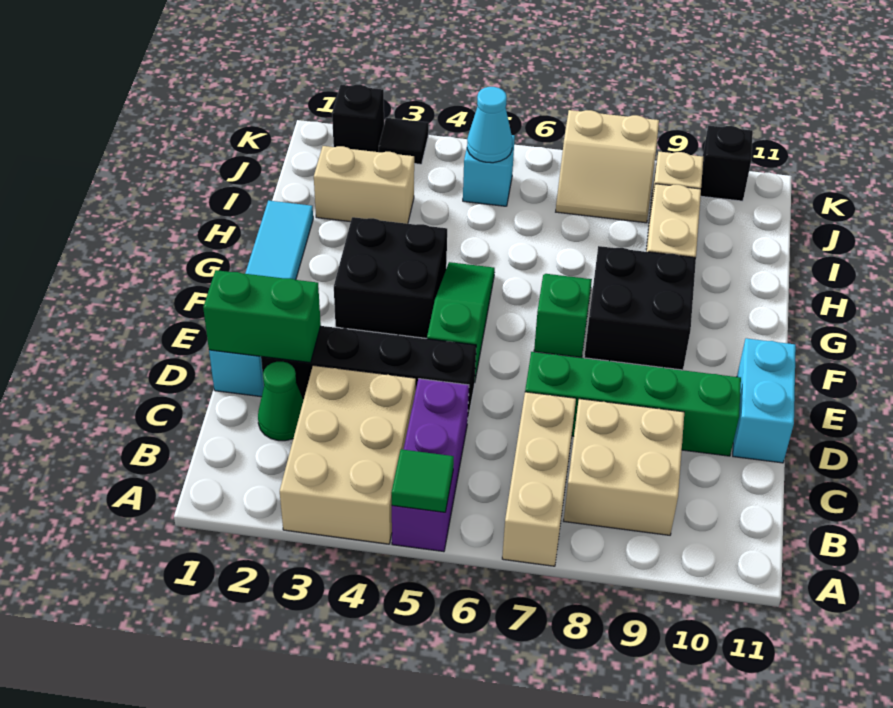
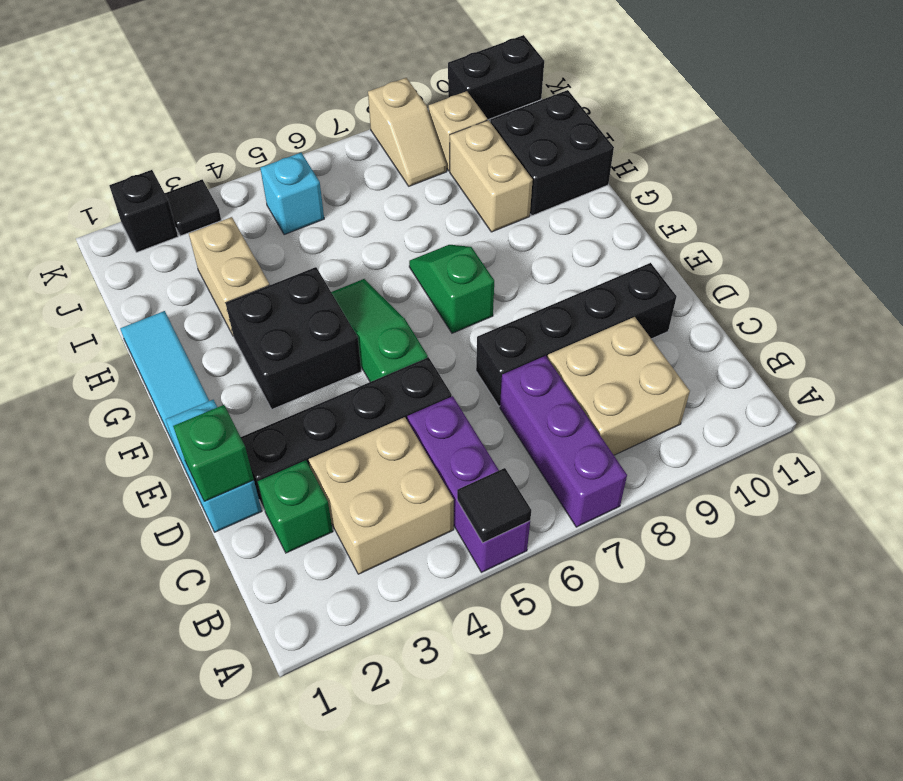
tan brick A3:C4 level 1 -> tan brick B3:C4 level 1
green tile A5 level 2 -> black tile A5 level 2
tan brick A7:C7 level 1 -> purple brick A7:C7 level 1
green cone C2 level 1 -> green brick C2 level 1
green brick D1:D2 level 2 -> green brick D1 level 2
green brick D7:D10 level 1 -> black brick D7:D10 level 1
cyan brick D11:E11 level 1 -> none
black brick F8:G9 level 1 -> black brick H10:I11 level 1
tan brick I2:I3 level 1 -> tan brick H3:I3 level 1
cyan cone J5 level 2 -> none
tan slope J7:K8 level 1 top K -> tan slope J8:K8 level 1 top K
black brick K10 level 1 -> black brick K10:K11 level 1

